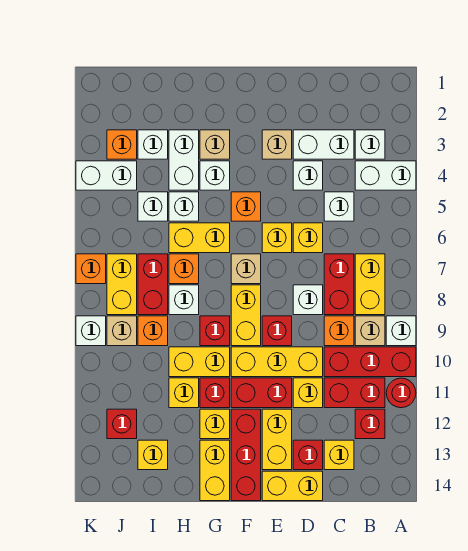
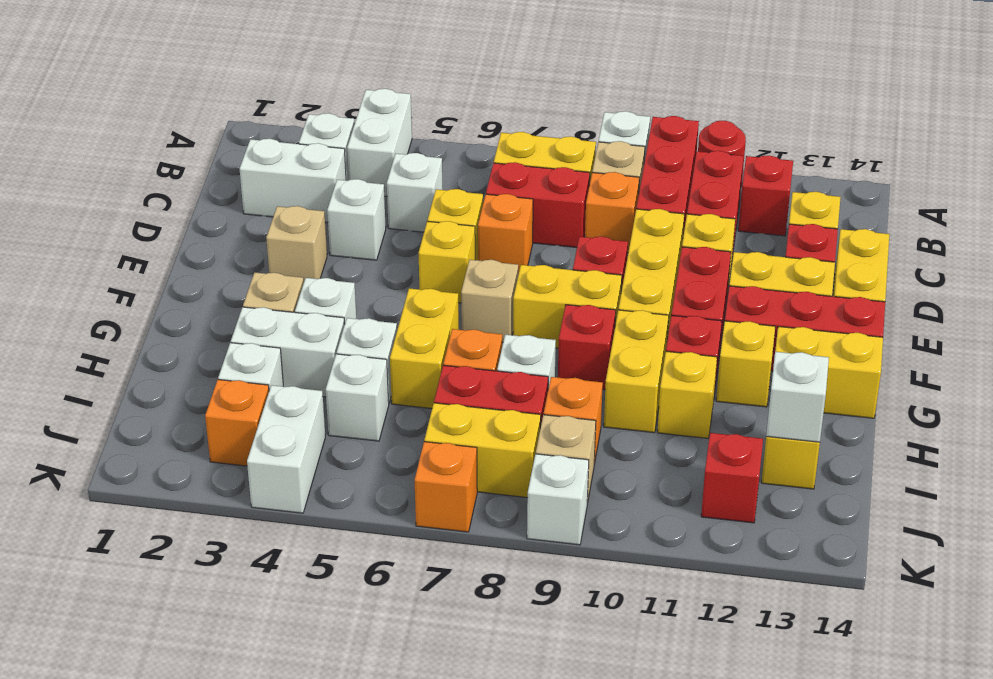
white brick C3:D3 level 1 -> white brick C2:C3 level 1
white brick D8 level 1 -> white brick I13 level 2
orange brick F5 level 1 -> orange brick D7 level 1

